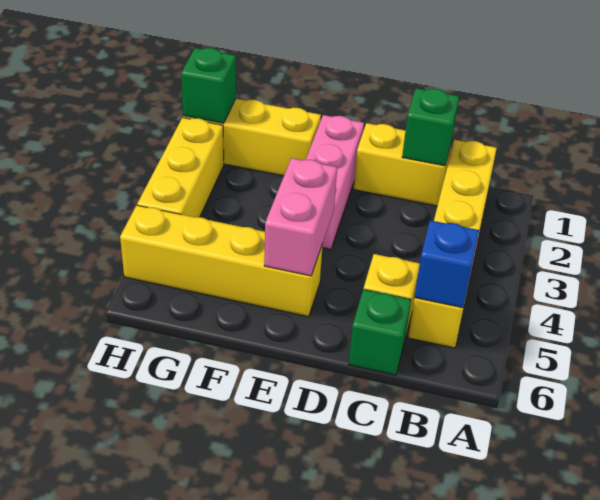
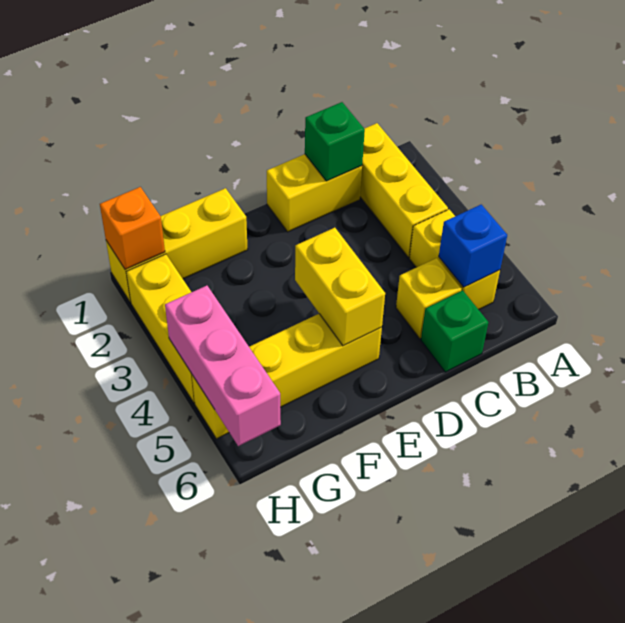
pink brick E1:E3 level 1 -> pink brick H4:H6 level 2
pink brick E4:E5 level 2 -> yellow brick E4:E5 level 2
green brick H1 level 2 -> orange brick H1 level 2

